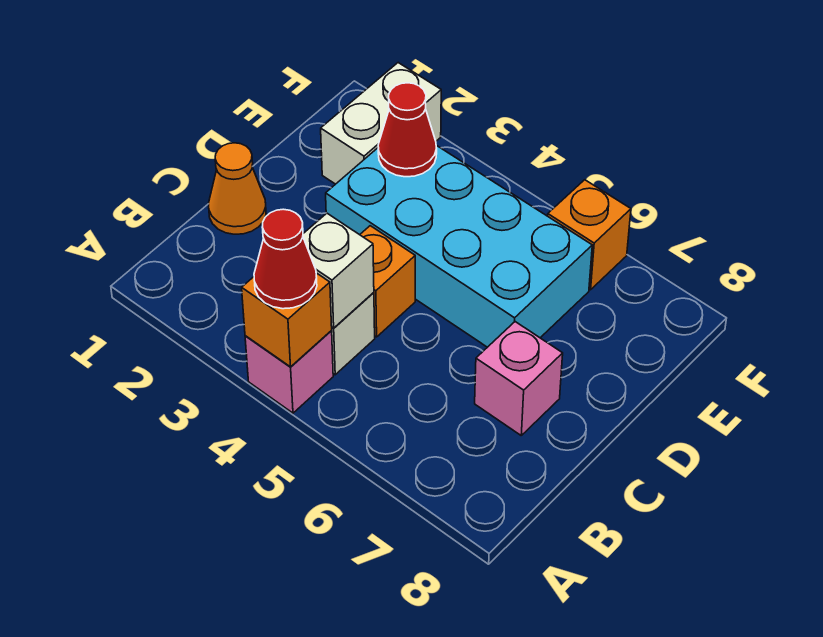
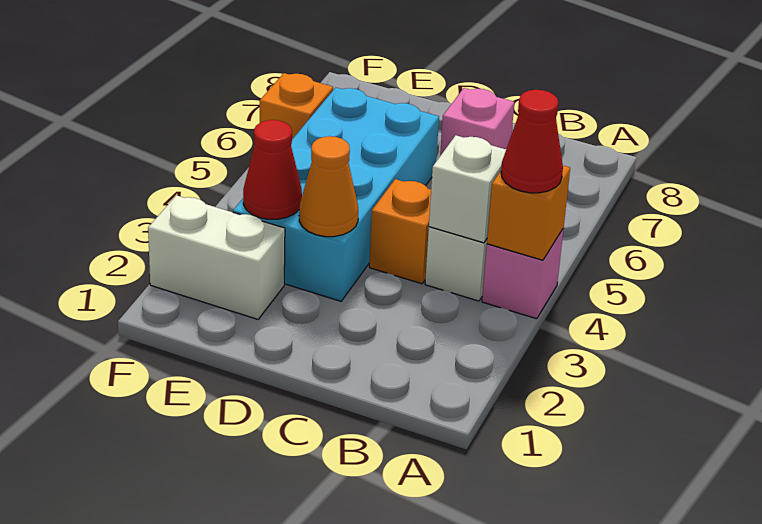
orange cone C1 level 1 -> orange cone D3 level 2

